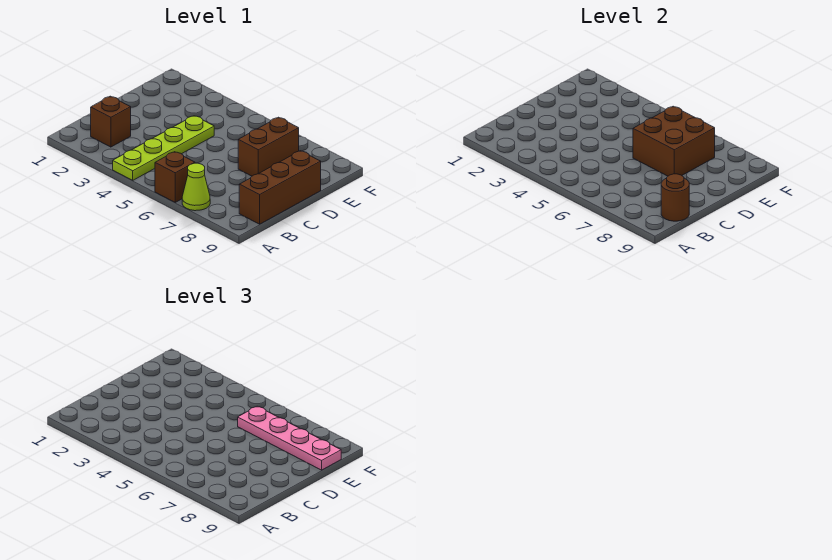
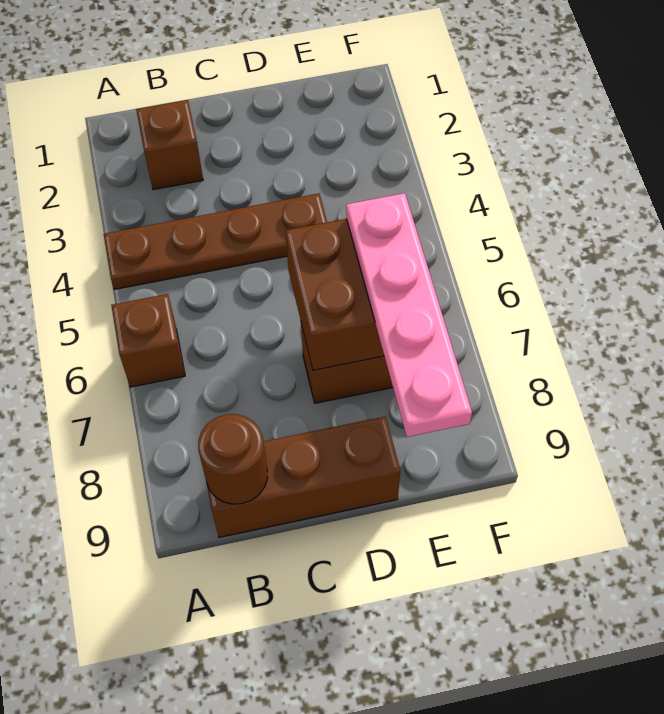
lime plate A4:D4 level 1 -> brown plate A4:D4 level 1
lime cone A7 level 1 -> none

